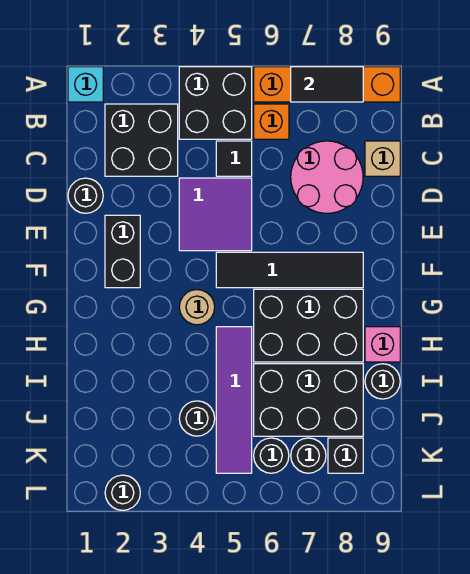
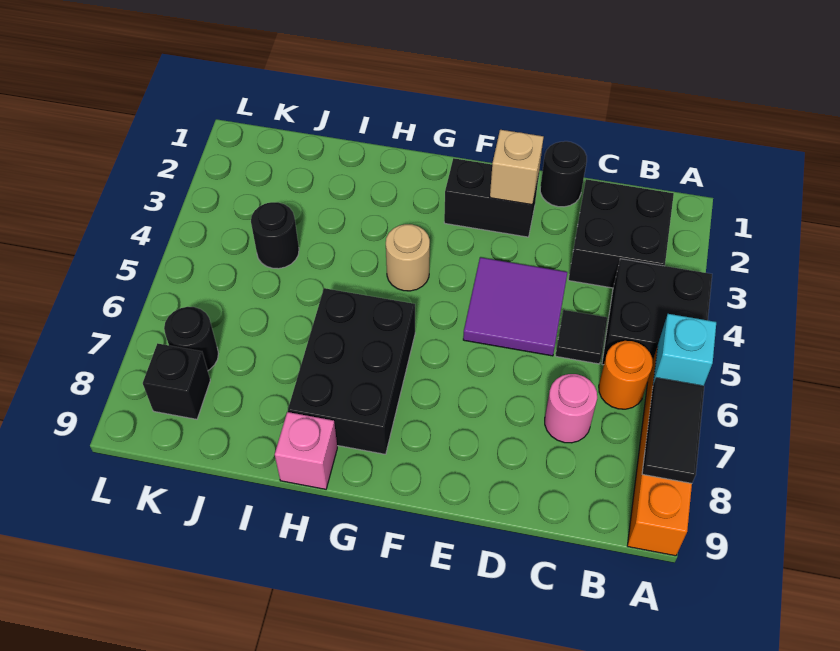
cyan brick A1 level 1 -> cyan brick A6 level 2
orange brick B6 level 1 -> orange round brick B6 level 1
pink round brick C7:D8 level 1 -> pink round brick C7 level 1
tan brick C9 level 1 -> tan brick E2 level 2
black tile F5:F8 level 1 -> none
purple tile H5:K5 level 1 -> none
black brick I6:J8 level 1 -> none
black round brick I9 level 1 -> none
black round brick K6 level 1 -> none
black round brick L2 level 1 -> none

